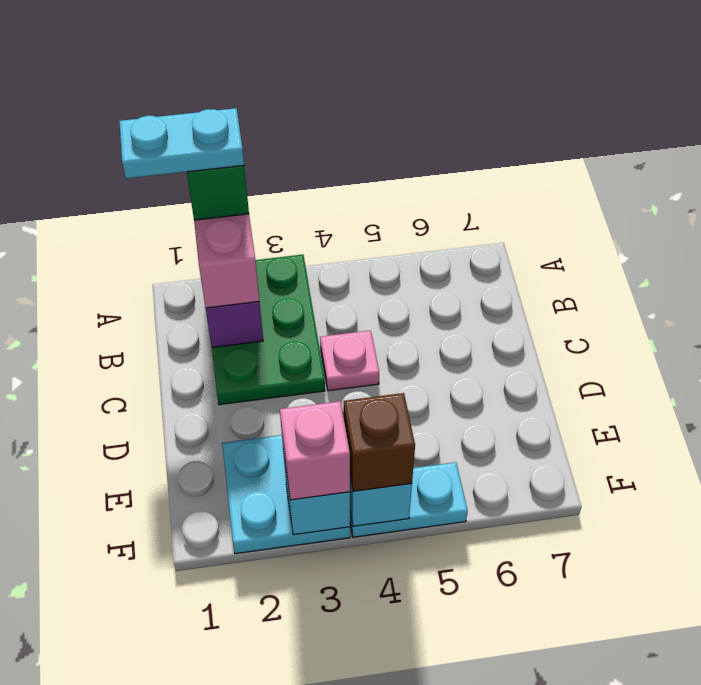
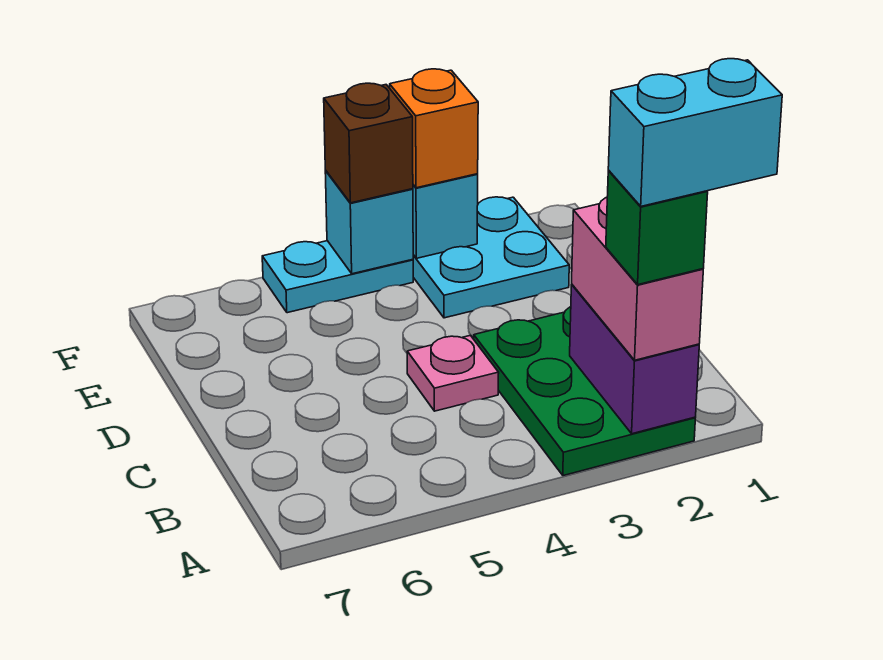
cyan plate A1:A2 level 5 -> cyan brick A1:A2 level 5
pink brick F3 level 3 -> orange brick F3 level 3

